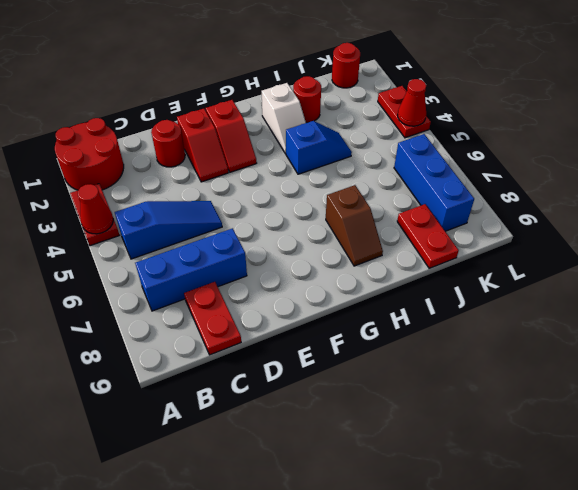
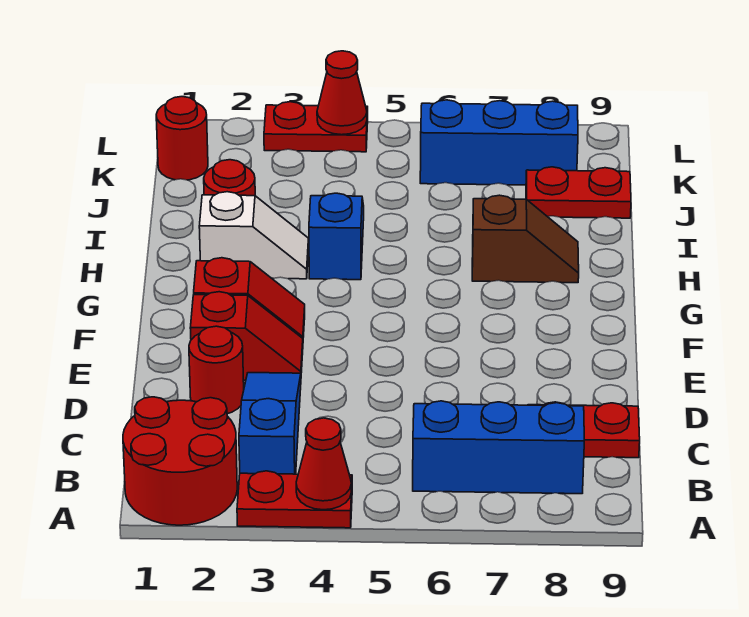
blue slope B5:D5 level 1 top B -> blue slope B3:D3 level 1 top B
blue brick B7:D7 level 1 -> blue brick B6:B8 level 1

